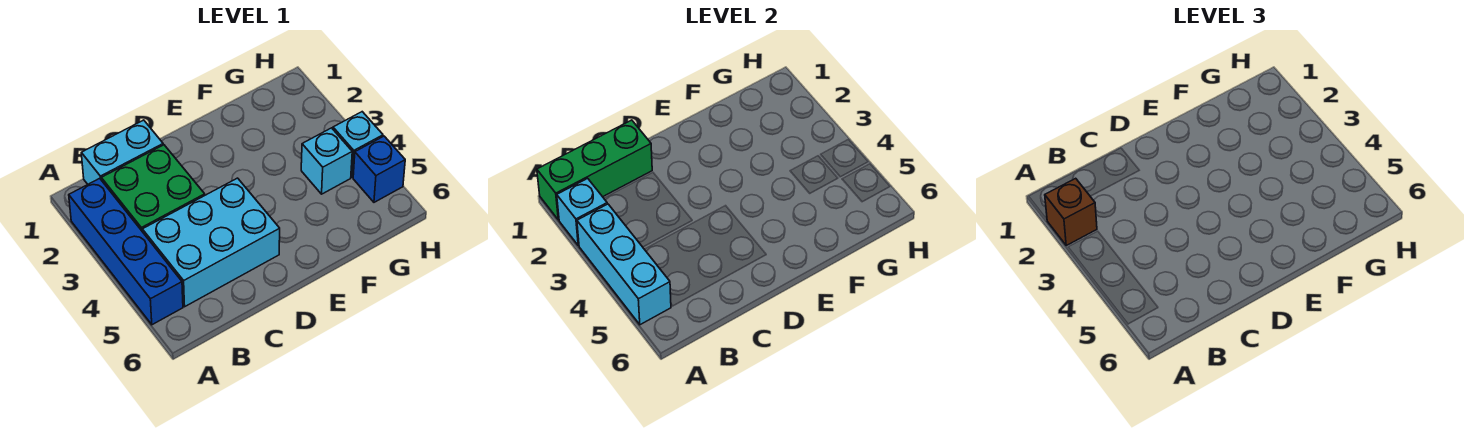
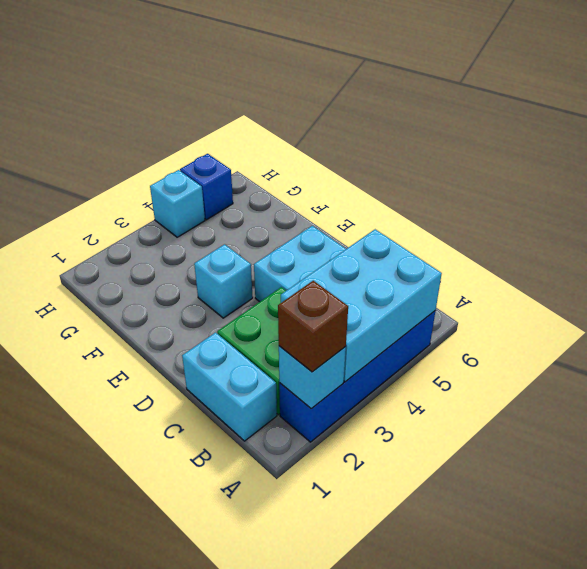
green brick A1:C1 level 2 -> none
cyan brick A3:A5 level 2 -> cyan brick A3:B5 level 2
cyan brick G4 level 1 -> cyan brick E3 level 1

